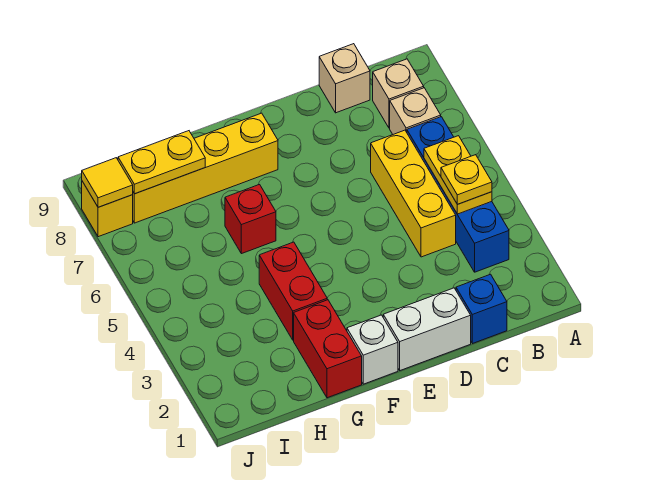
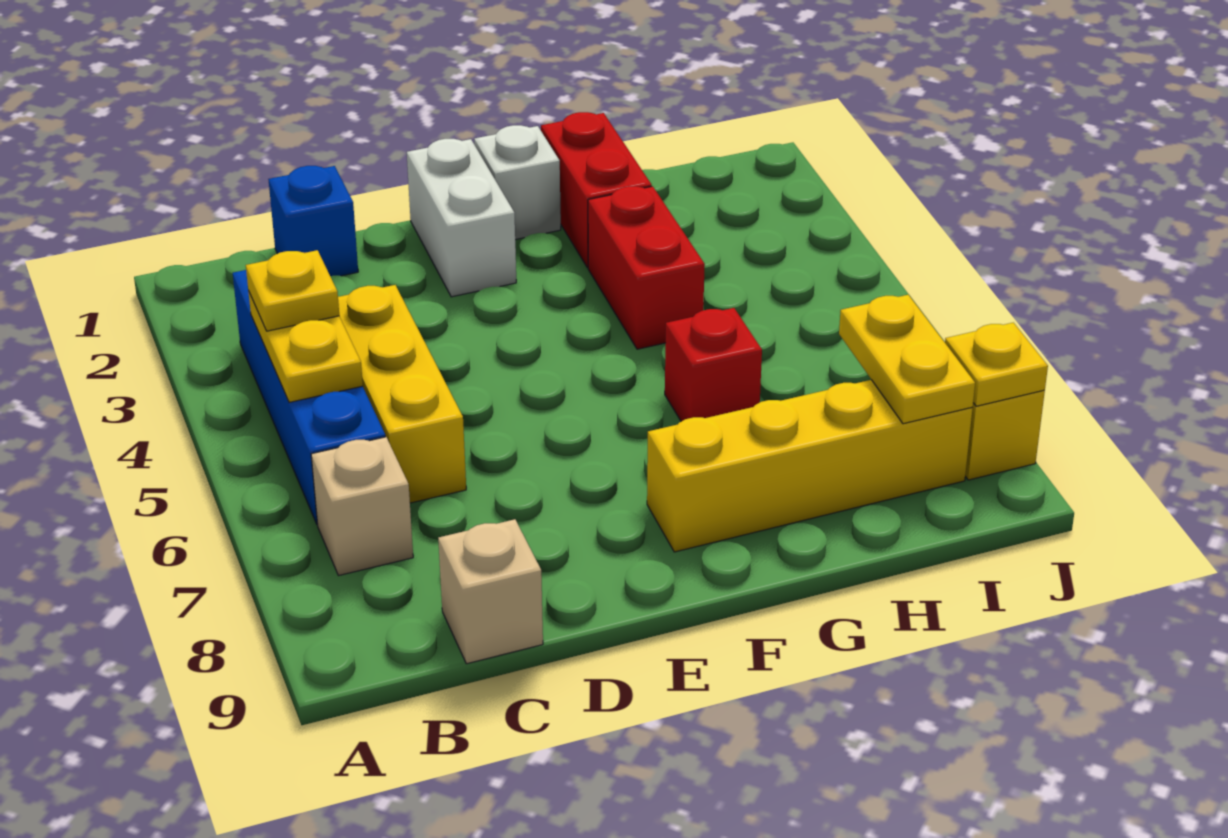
tan brick B8 level 1 -> none
white brick D1:E1 level 1 -> white brick E1:E2 level 1
yellow plate H8:I8 level 2 -> yellow plate I7:I8 level 2
yellow tile J8 level 2 -> yellow plate J8 level 2

